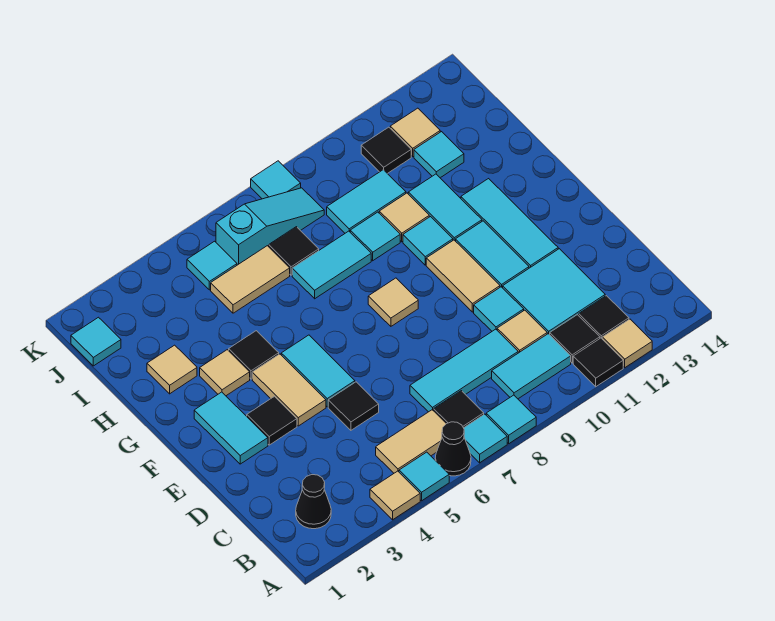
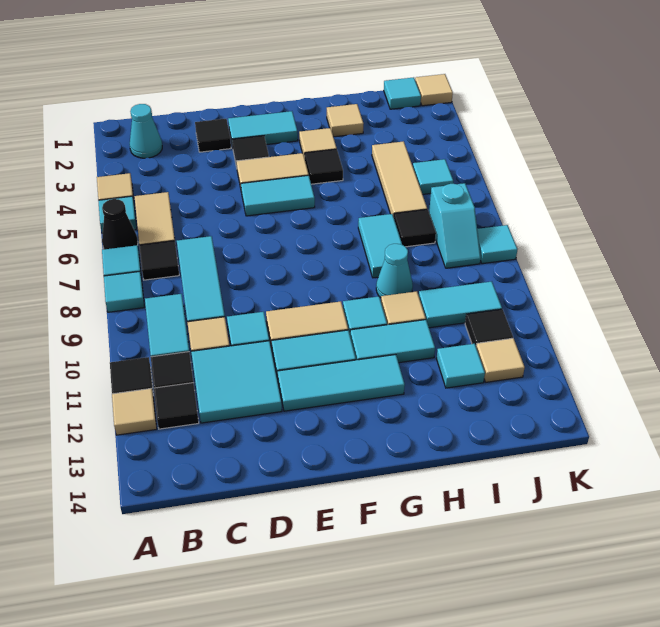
black cone B2 level 1 -> cyan cone B2 level 1
black tile D5 level 1 -> black tile D2 level 1
tan tile F8 level 1 -> tan tile K1 level 1
cyan tile H9 level 1 -> cyan cone H9 level 1
tan tile I5:I6 level 1 -> tan tile I4:I6 level 1
cyan tile I9:I10 level 1 -> cyan tile I10:J10 level 1
cyan slope J6:J8 level 1 top 6 -> cyan slope J7:J8 level 1 top 7

